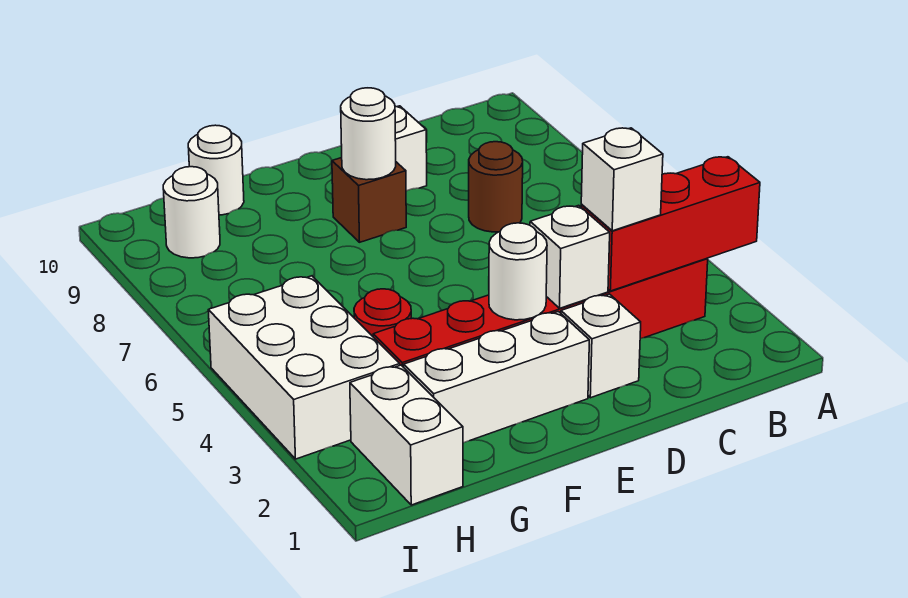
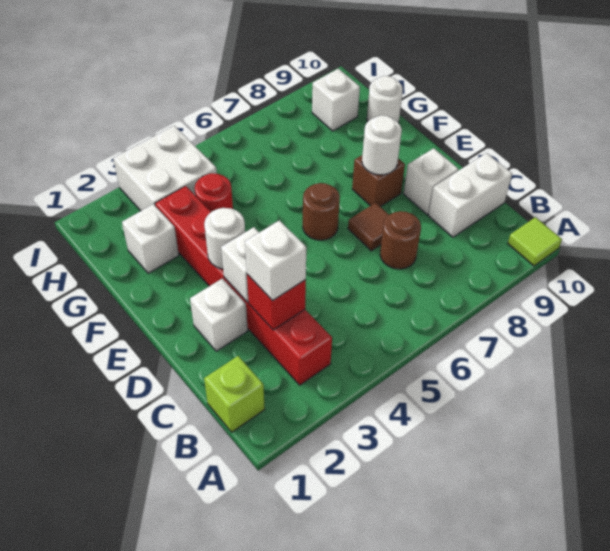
red brick A3:C3 level 2 -> red brick C3 level 2
none -> lime tile A10 level 1
none -> lime brick B1 level 1
none -> brown tile D7 level 1
white brick E2:G2 level 1 -> white brick G2 level 1
none -> brown round brick E6 level 1
white brick H1:H2 level 1 -> white brick C9:C10 level 1
white brick H3:I5 level 1 -> white brick H3:I4 level 1
white round brick H9 level 1 -> white brick H9 level 1

